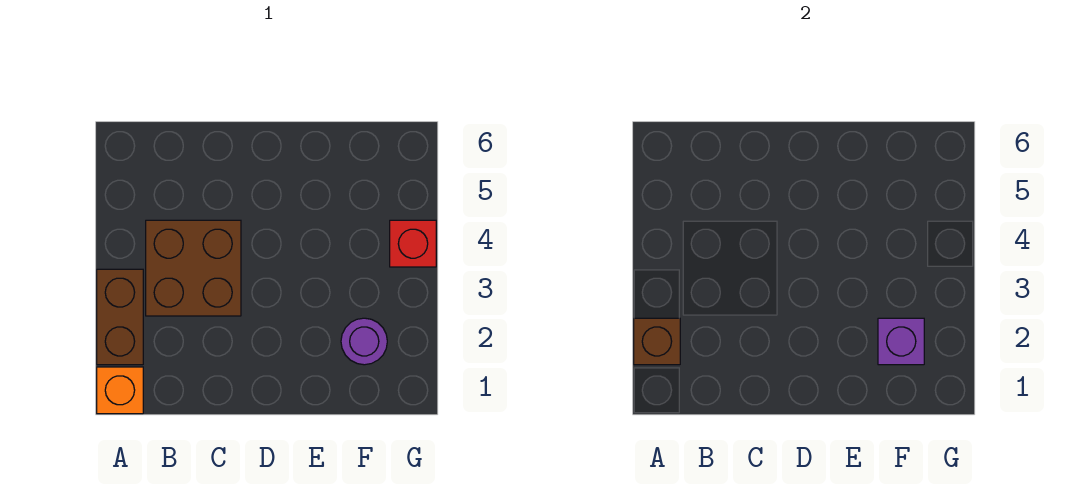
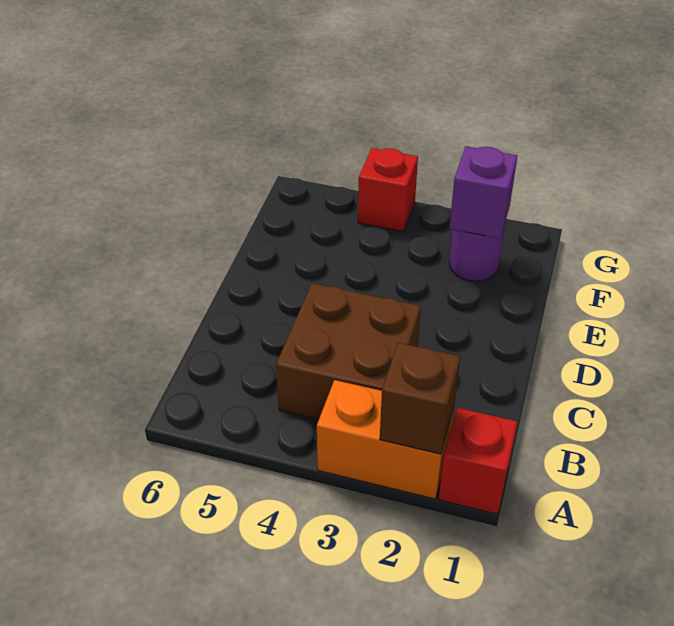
orange brick A1 level 1 -> red brick A1 level 1
brown brick A2:A3 level 1 -> orange brick A2:A3 level 1

